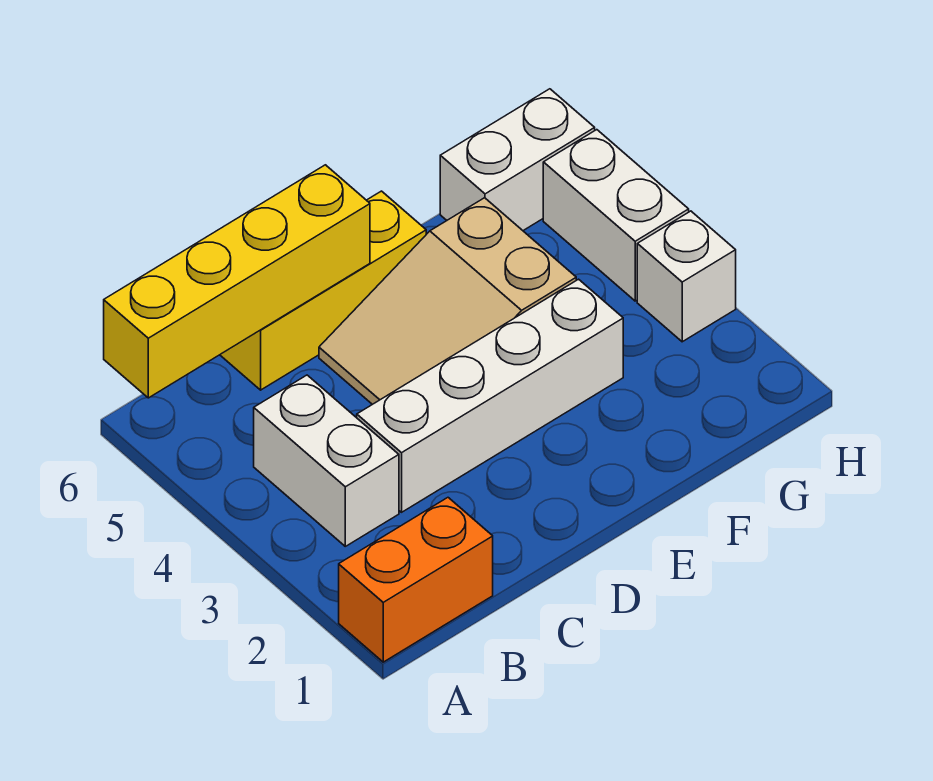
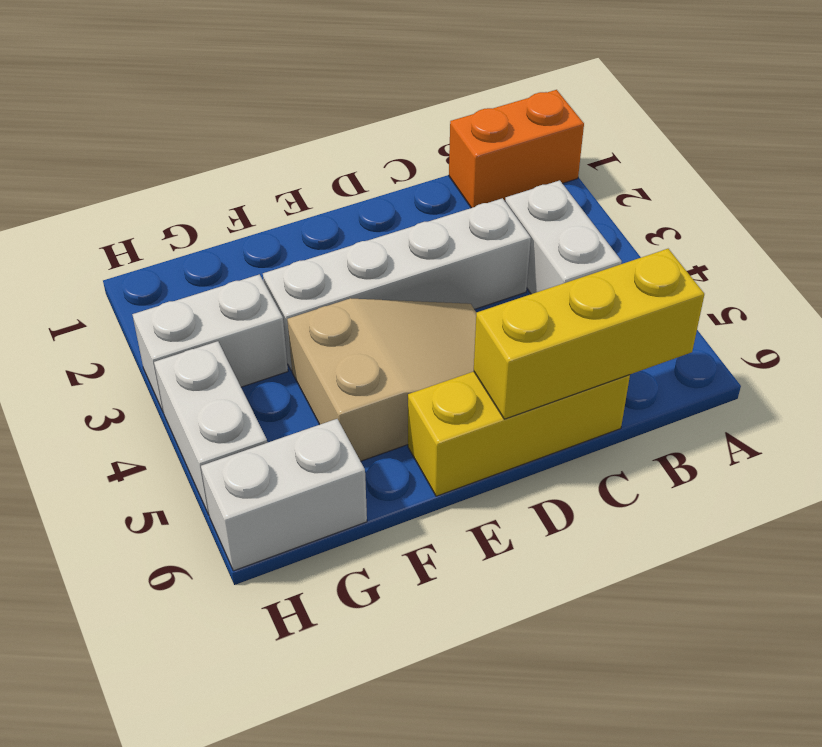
yellow brick A6:D6 level 2 -> yellow brick B6:D6 level 2
white brick H3 level 1 -> white brick G3:H3 level 1

